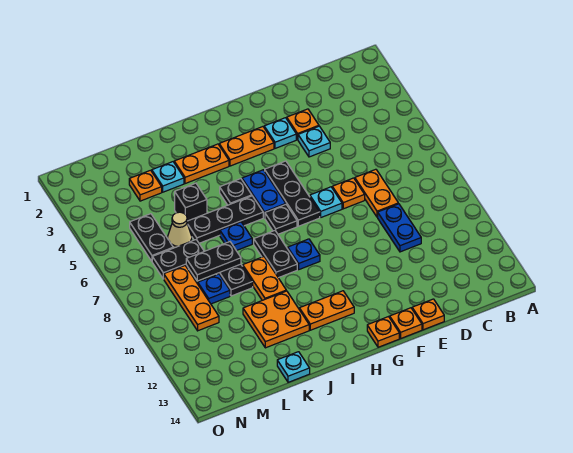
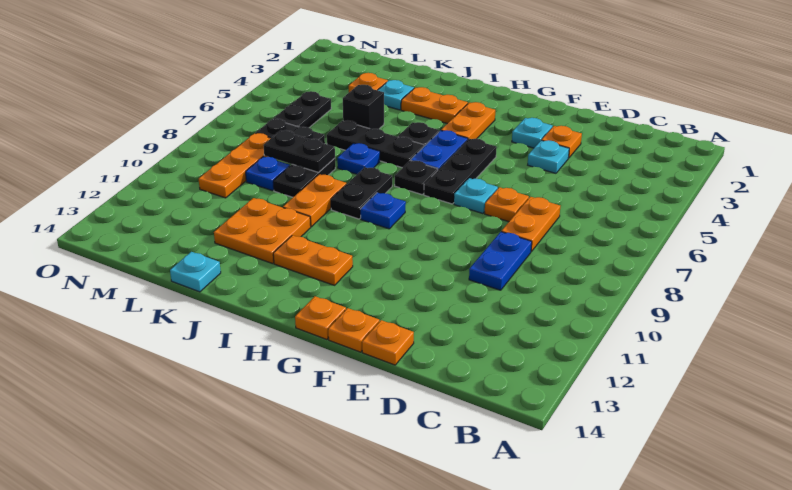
orange plate G3:H3 level 1 -> orange plate H3:H4 level 1
tan cone L6 level 1 -> none

